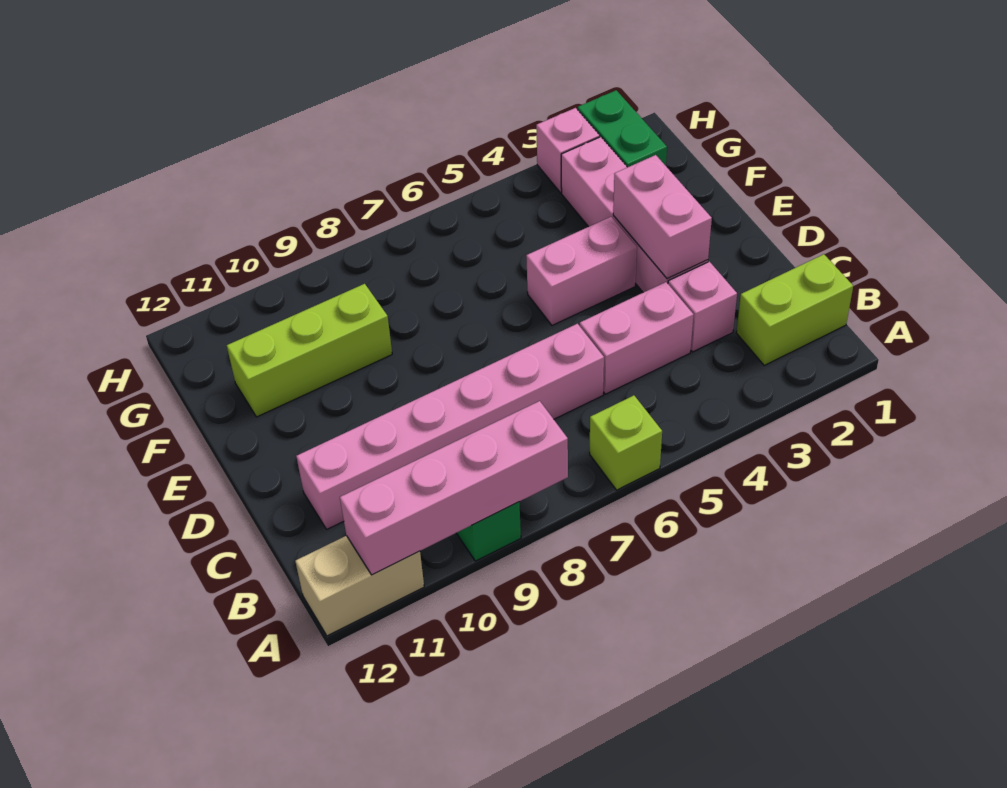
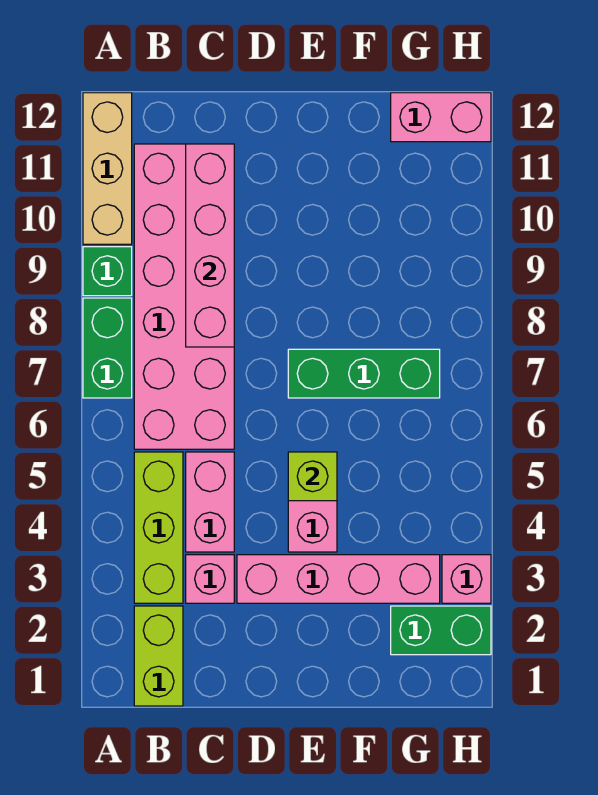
lime brick A6 level 1 -> lime brick E5 level 2
none -> green brick A7:A8 level 1
pink brick A8:A11 level 2 -> pink brick C8:C11 level 2
tan brick A11:A12 level 1 -> tan brick A10:A12 level 1
pink brick C6:C11 level 1 -> pink brick B6:C11 level 1
pink brick D3:E3 level 2 -> pink brick G12:H12 level 1
none -> green brick E7:G7 level 1
lime brick F9:F11 level 1 -> lime brick B3:B5 level 1

